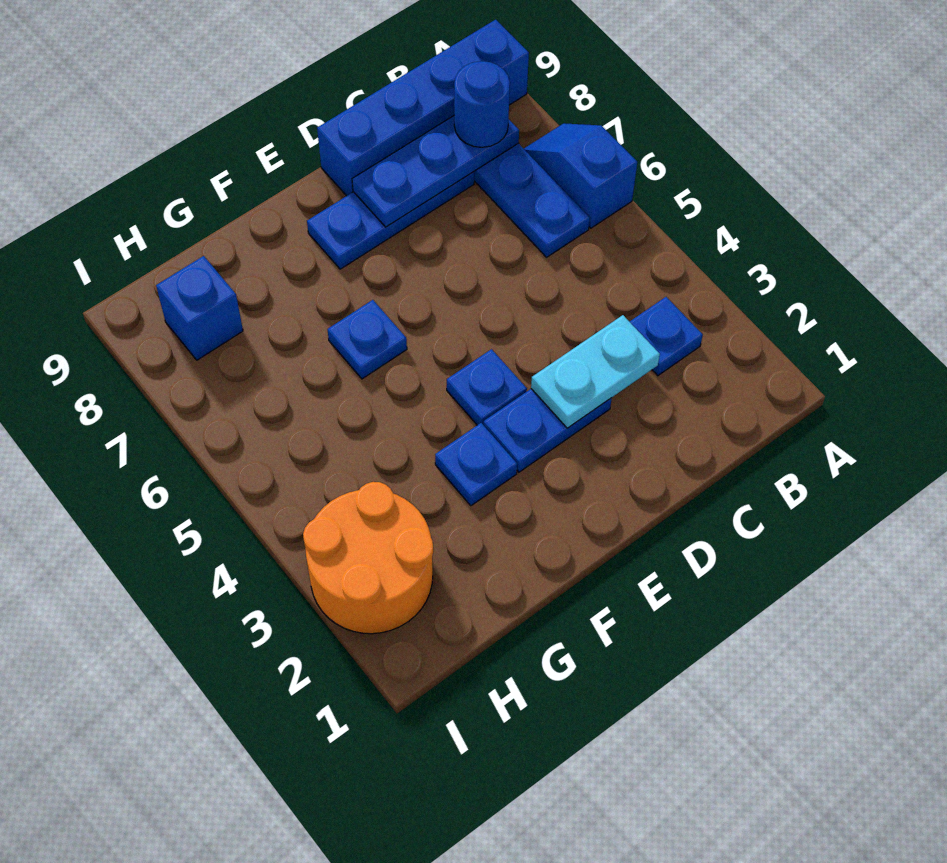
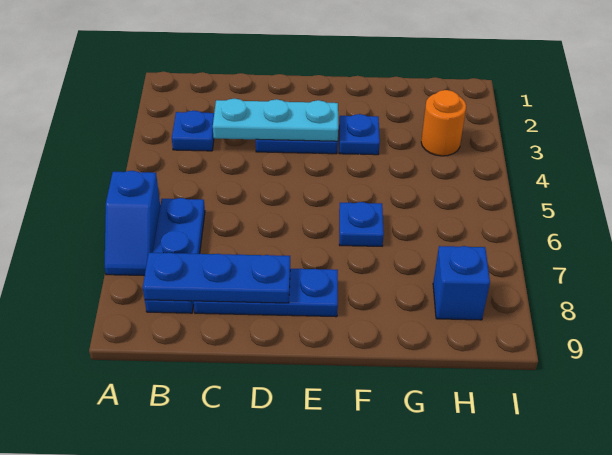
blue brick A9:D9 level 1 -> none
blue round brick B8 level 3 -> none
cyan plate C3:D3 level 2 -> cyan plate C3:E3 level 2
blue plate E4 level 1 -> none
orange round brick H2:I3 level 1 -> orange round brick H3 level 1

